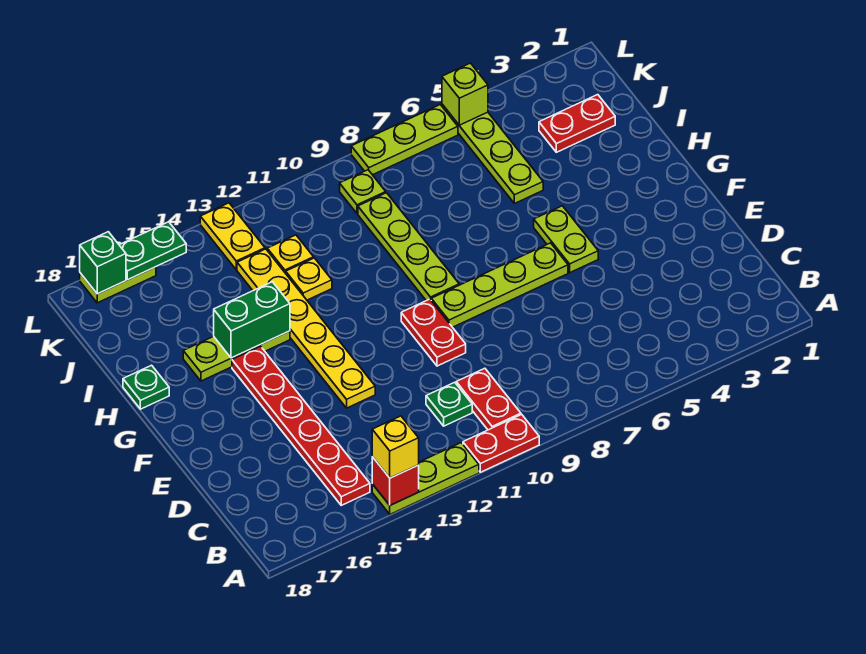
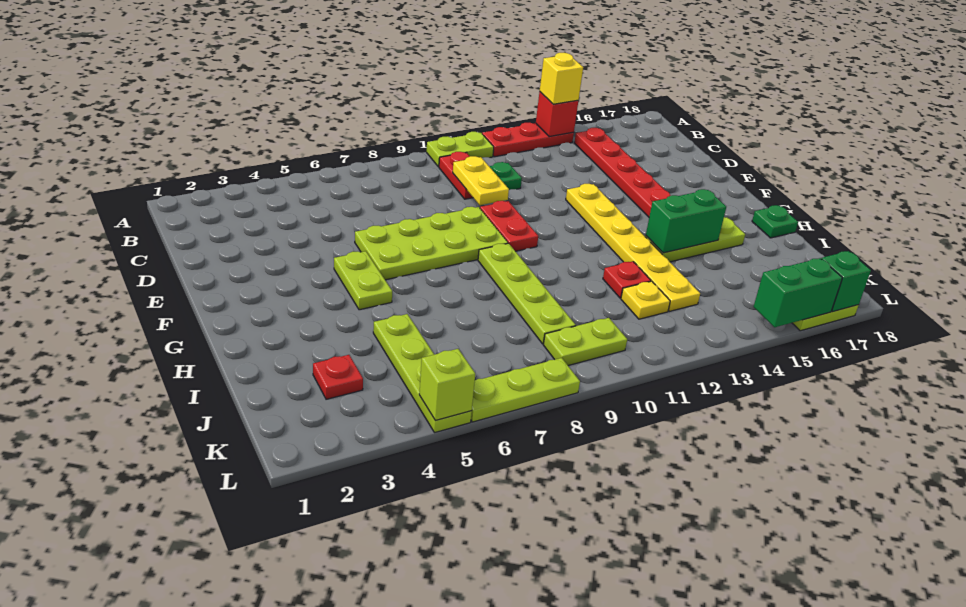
red plate A10:A11 level 1 -> lime plate A10:A11 level 1
lime plate A12:A14 level 1 -> red plate A12:A14 level 1
lime plate F6:F9 level 1 -> lime plate E6:F9 level 1
yellow plate I12 level 1 -> red plate I12 level 1
red plate J2:J3 level 1 -> red plate J3 level 1
lime plate K9 level 1 -> lime plate K9:K10 level 1
yellow plate K13:L13 level 1 -> yellow plate C10:D10 level 2
green plate L15:L16 level 2 -> green brick L15:L16 level 2

